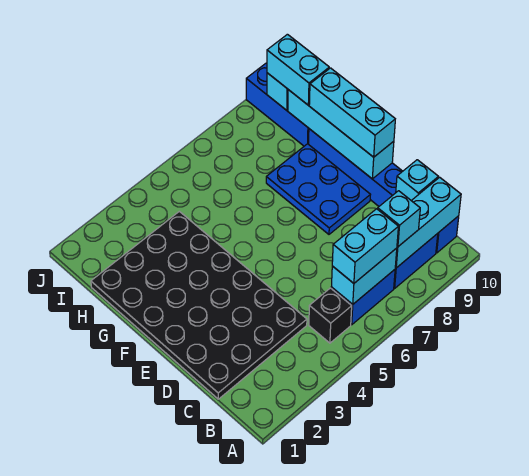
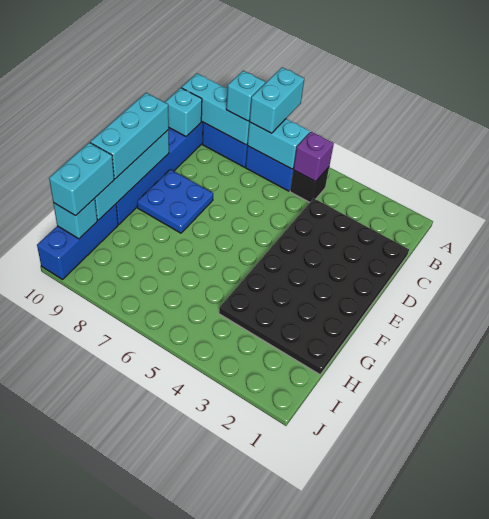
none -> purple brick B5 level 2
cyan brick B6:B7 level 3 -> cyan brick A7:B7 level 3
blue plate E8:G9 level 1 -> blue plate E8:F9 level 1

